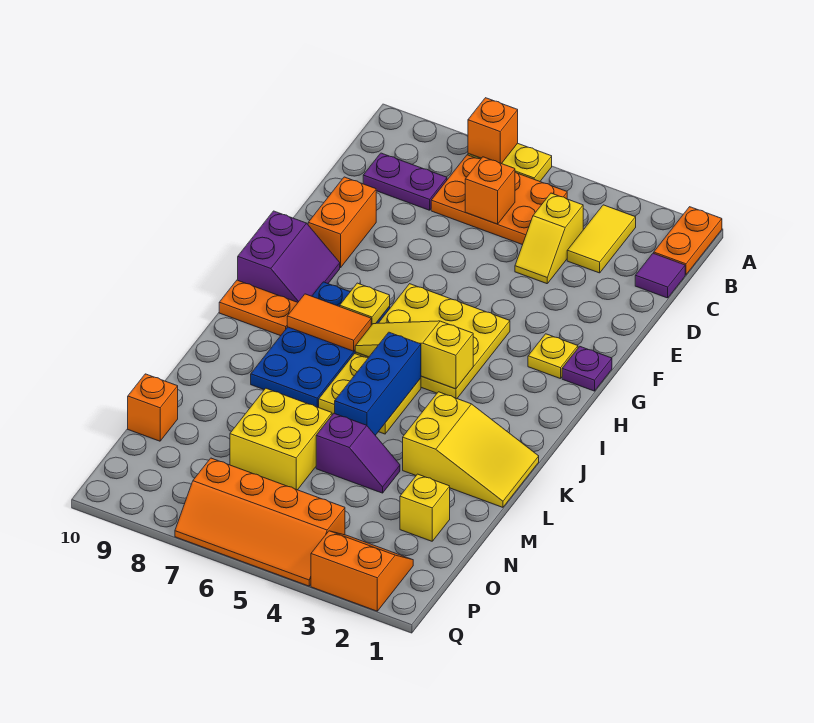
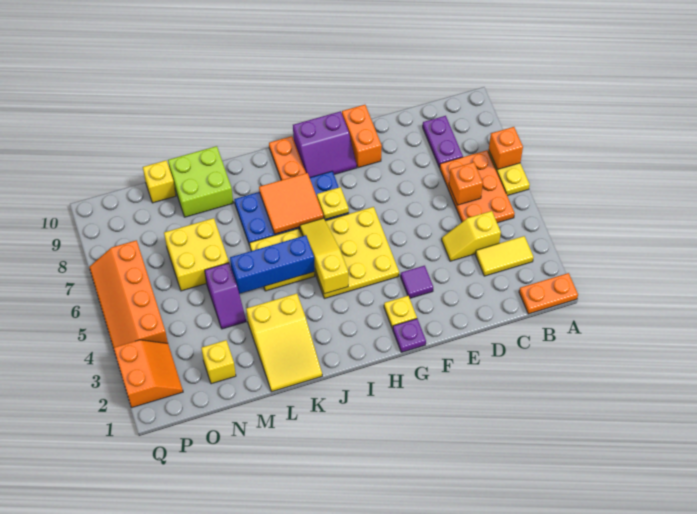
purple tile C1 level 1 -> purple tile F3 level 1
orange brick E9:F9 level 1 -> orange brick F9:F10 level 1
orange tile I7:I8 level 2 -> orange tile I7:J8 level 2
none -> lime brick L9:M10 level 1
orange brick N10 level 1 -> yellow brick N10 level 1

